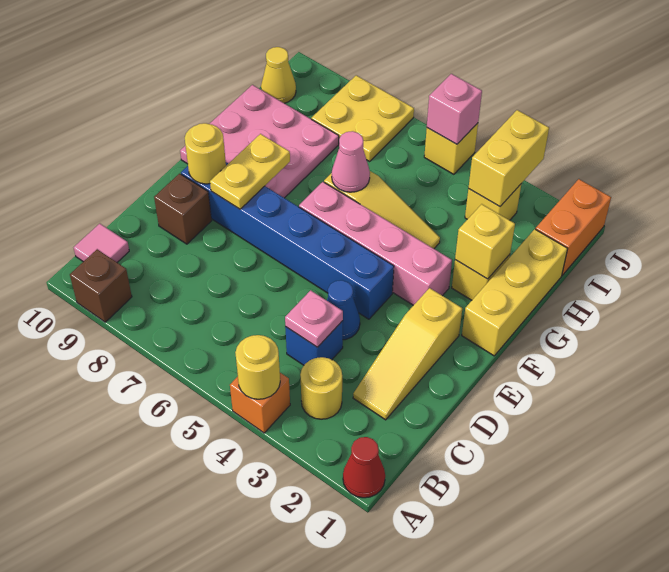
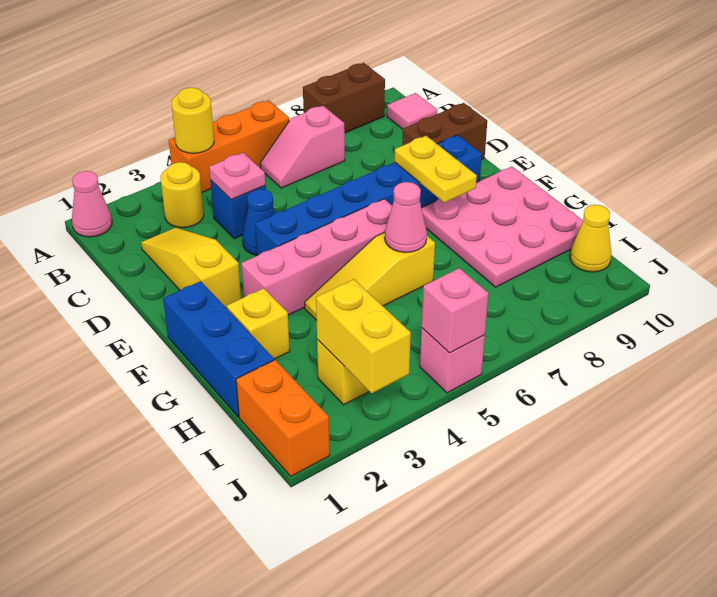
red cone A1 level 1 -> pink cone A1 level 1
orange brick A4 level 1 -> orange brick A4:A6 level 1
brown brick A9 level 1 -> brown brick A8:A9 level 1
none -> pink slope B6:B7 level 1 top 7
brown brick D9 level 1 -> brown brick D9:D10 level 1
yellow round brick E9 level 2 -> none
yellow brick F1:H1 level 1 -> blue brick F1:H1 level 1
yellow brick G2 level 2 -> none
yellow plate I7:J8 level 1 -> none
yellow brick J5 level 1 -> pink brick J5 level 1

